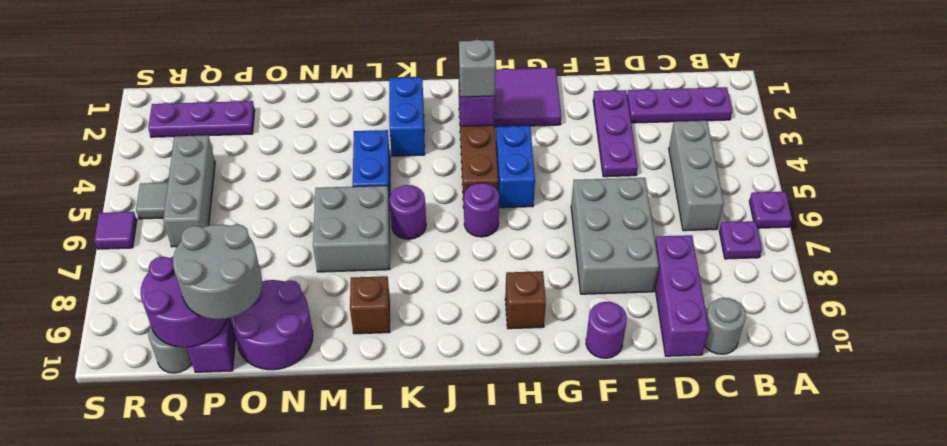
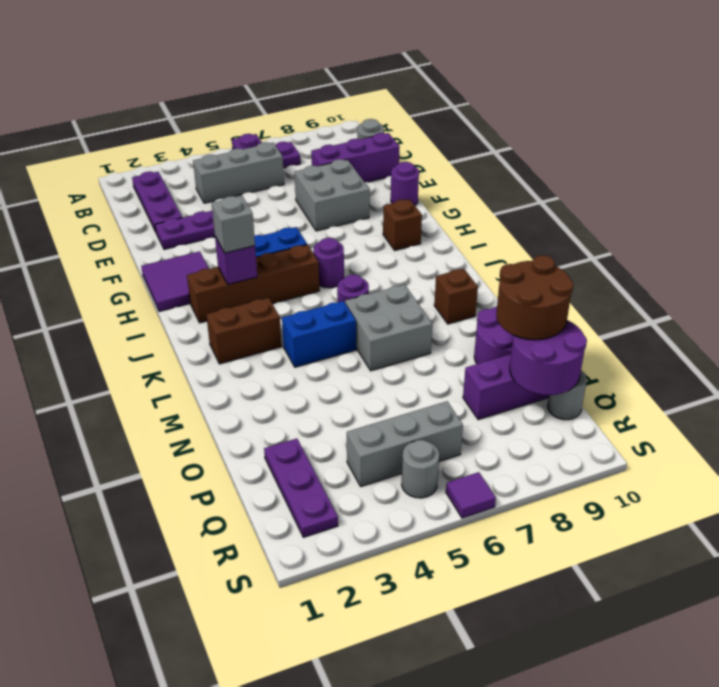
grey brick E6:F8 level 1 -> grey brick E7:F8 level 1
blue brick K2:K3 level 1 -> brown brick K2:K3 level 1
grey round brick O9:P10 level 3 -> brown round brick O9:P10 level 3
grey tile R5 level 1 -> grey round brick R5 level 1

